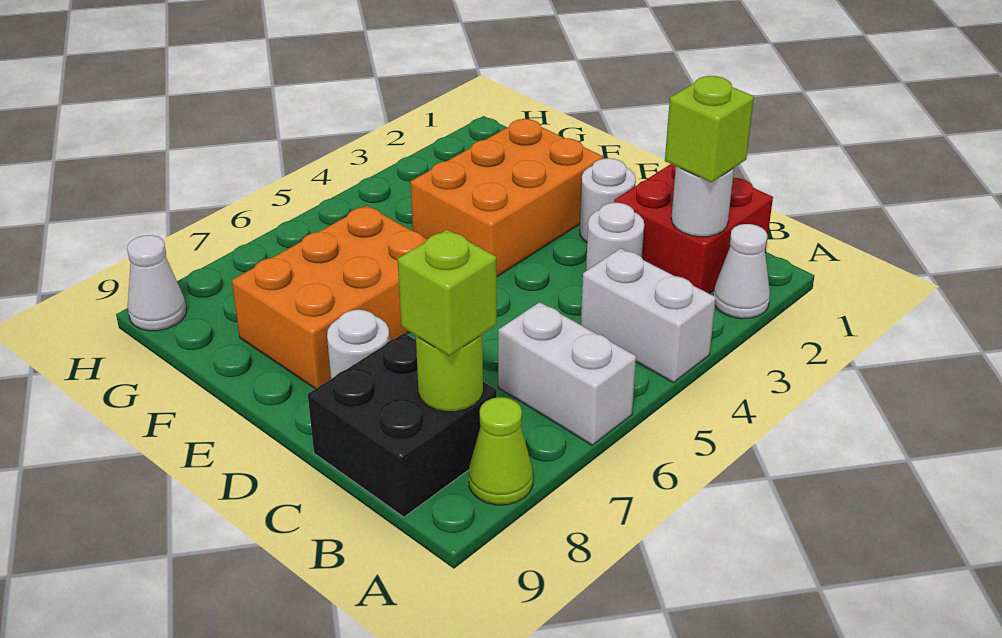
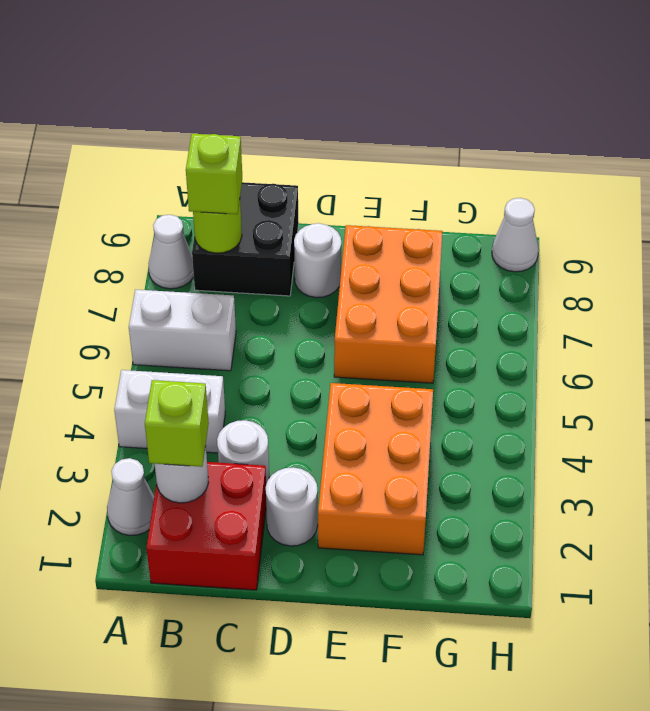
lime cone A8 level 1 -> white cone A8 level 1

